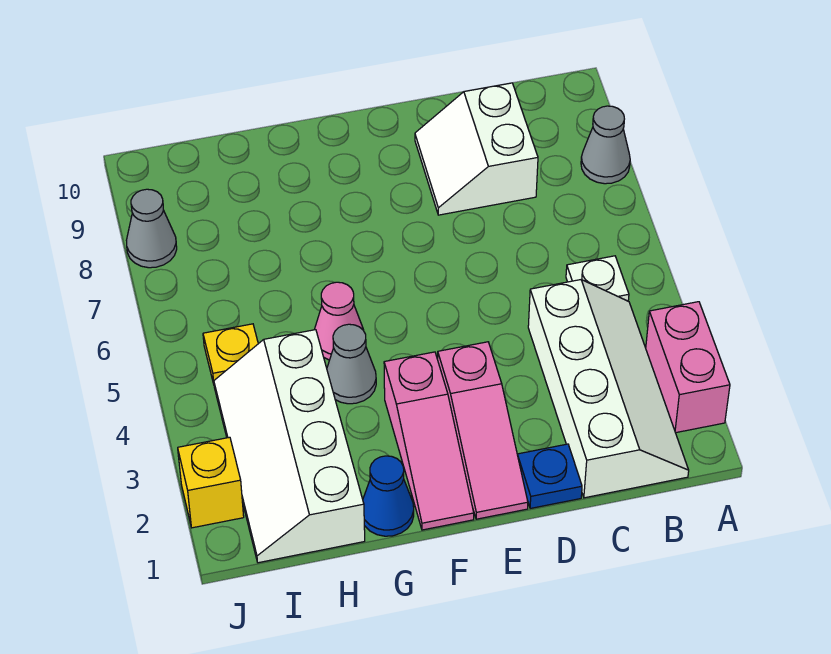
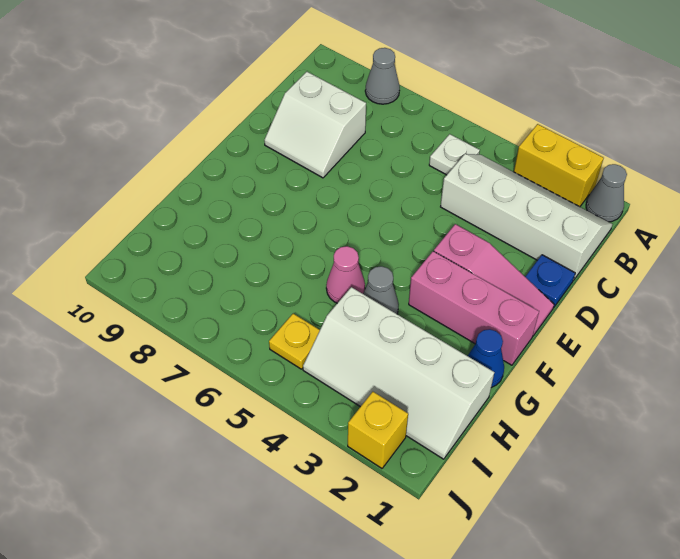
pink brick A2:A3 level 1 -> yellow brick A2:A3 level 1
pink slope F1:F3 level 1 top 3 -> pink brick F1:F3 level 1
grey cone J8 level 1 -> grey cone A1 level 1

